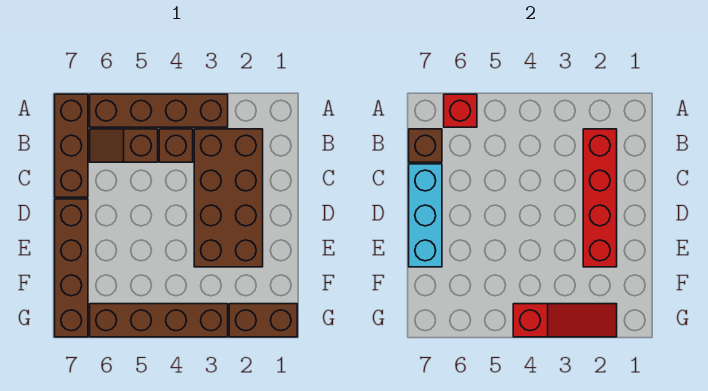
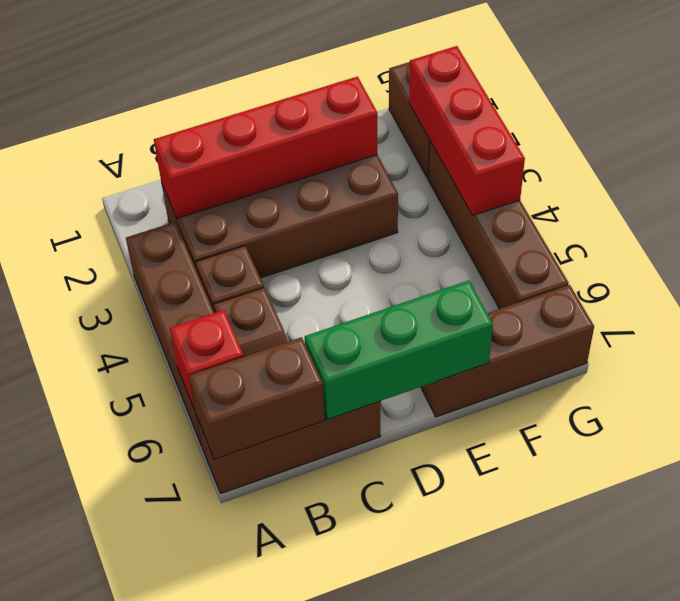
brown brick B7 level 2 -> brown brick A7:B7 level 2
cyan brick C7:E7 level 2 -> green brick C7:E7 level 2
brown brick D7:G7 level 1 -> brown brick E7:G7 level 1
red slope G2:G4 level 2 top 4 -> red brick G2:G4 level 2

